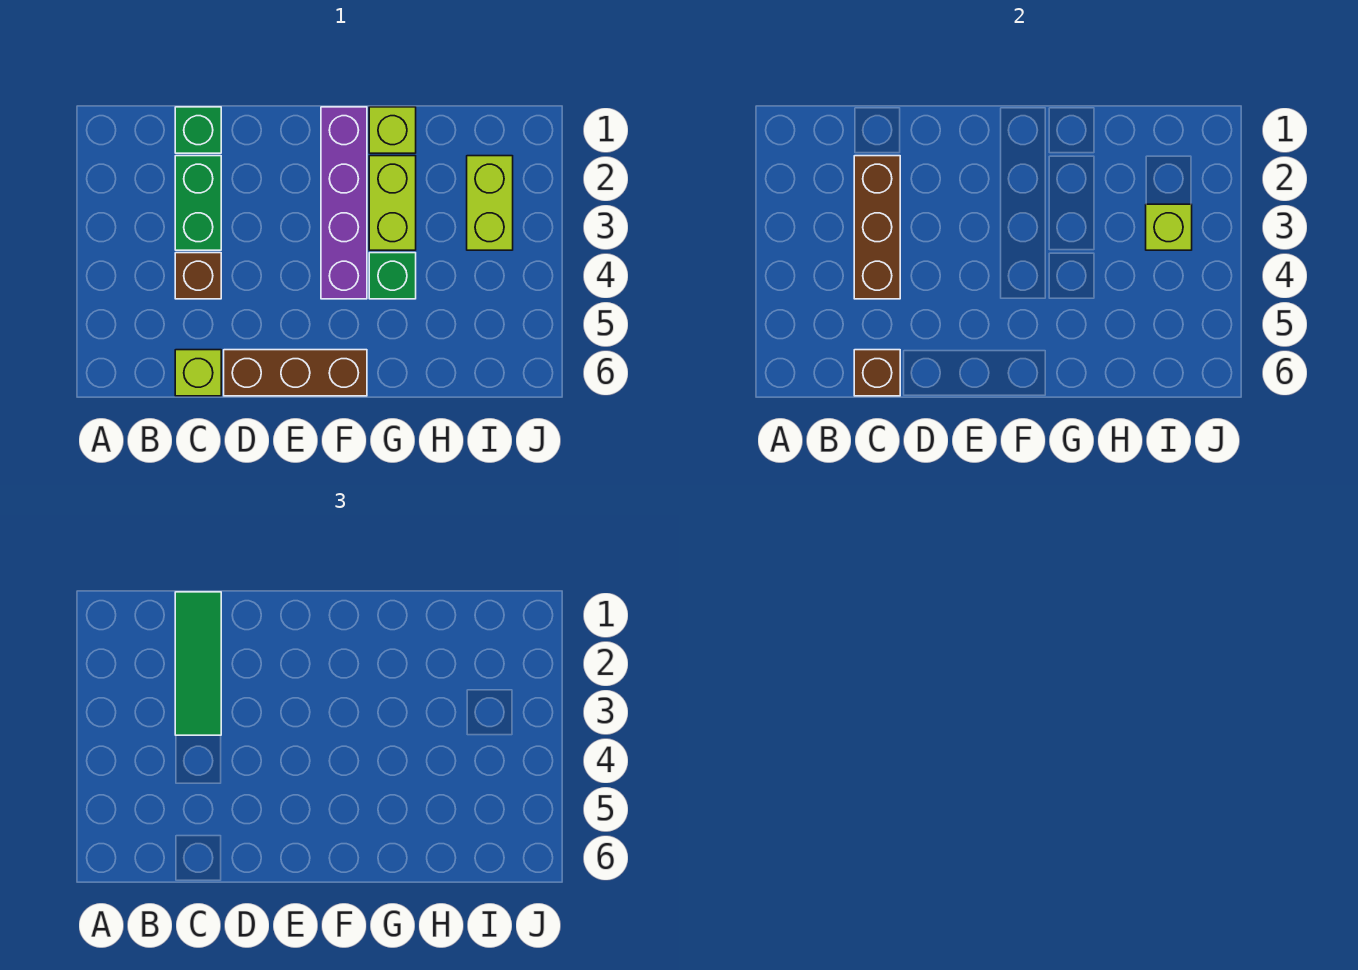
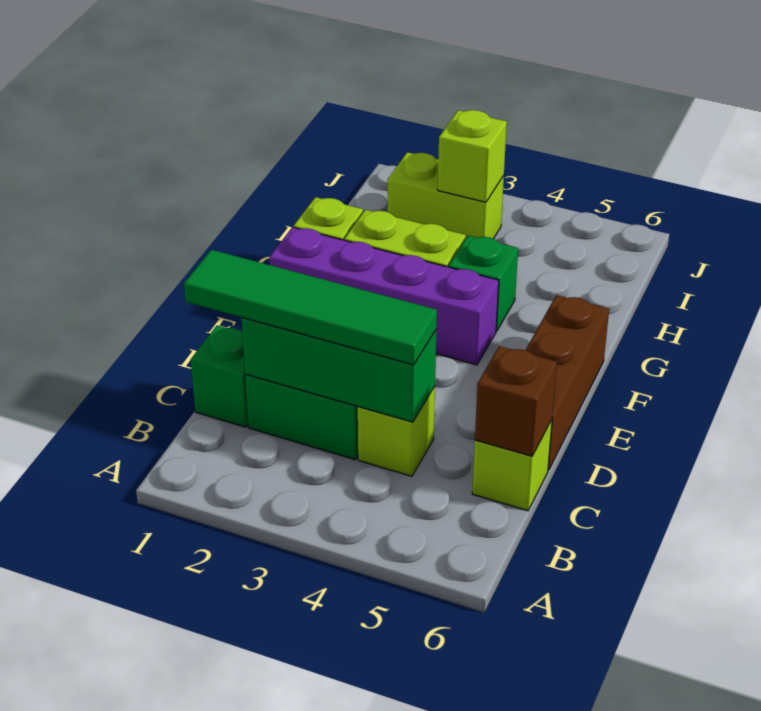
green tile C1:C3 level 3 -> green tile C1:C4 level 3
brown brick C2:C4 level 2 -> green brick C2:C4 level 2
brown brick C4 level 1 -> lime brick C4 level 1

